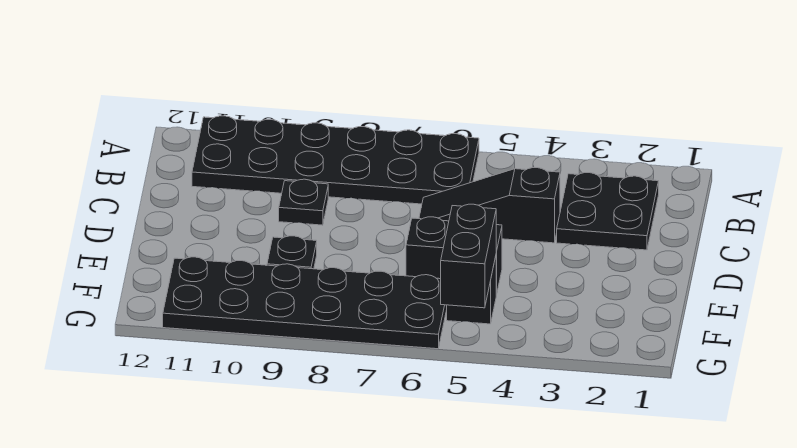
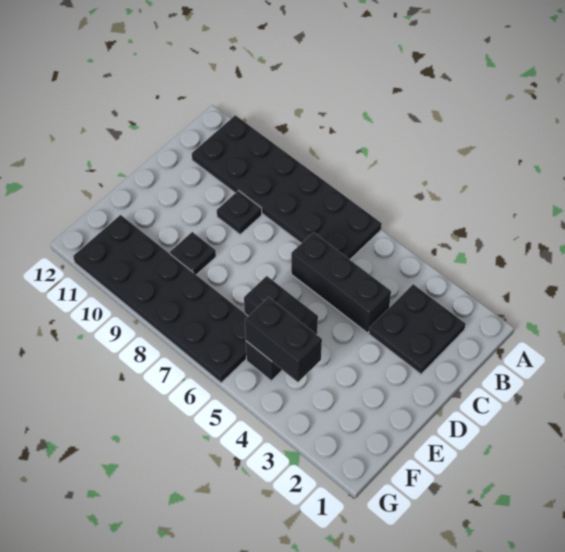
black slope C4:C6 level 1 top 4 -> black brick C4:C6 level 1
black brick F5:G5 level 2 -> black brick F4:F5 level 2

